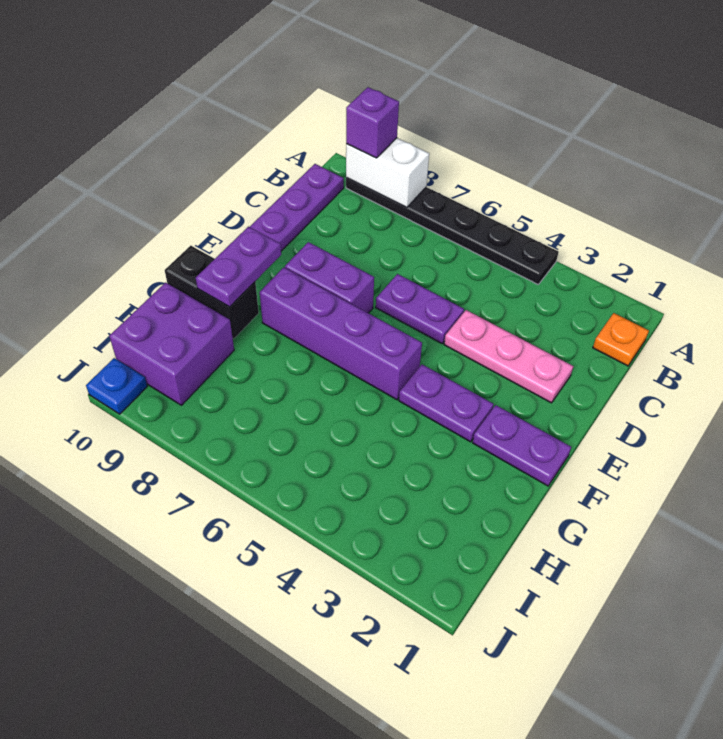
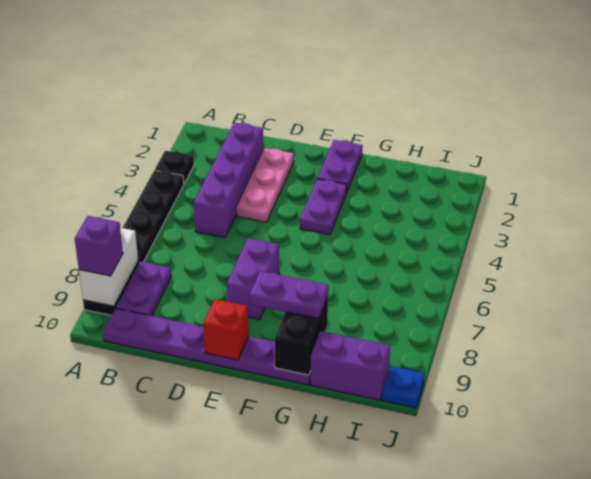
none -> black plate A3 level 1
orange plate B1 level 1 -> none
purple plate D5:D6 level 1 -> purple plate B8:B9 level 1
none -> red brick E10 level 2
purple brick F5:F8 level 1 -> purple brick C2:C5 level 1
purple brick H9:I10 level 1 -> purple brick H10:I10 level 1

